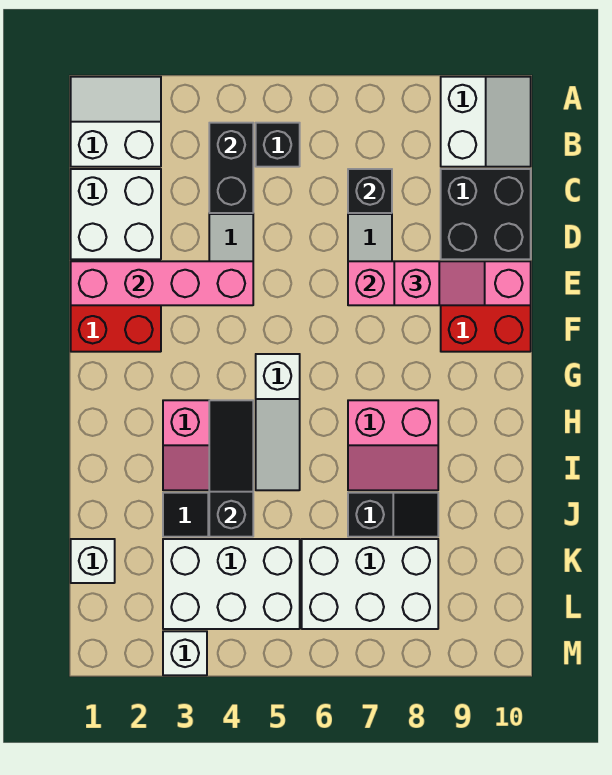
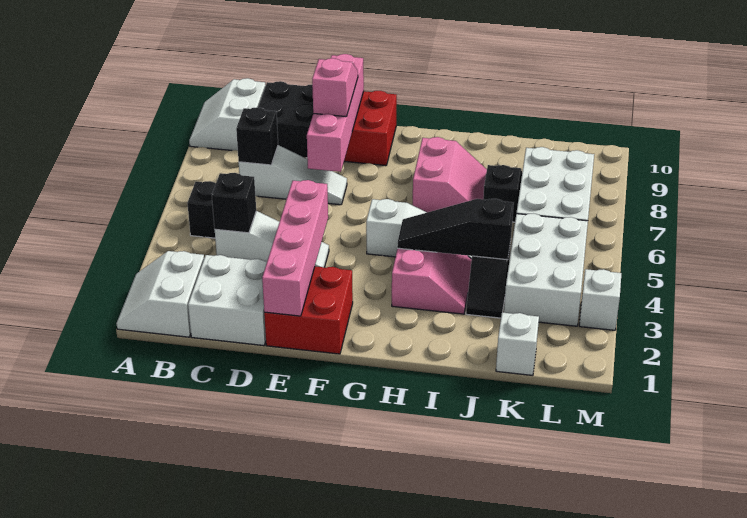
white slope A9:B10 level 1 top 9 -> white slope A9:B10 level 1 top B
black brick B4:C4 level 2 -> black brick C4 level 2

